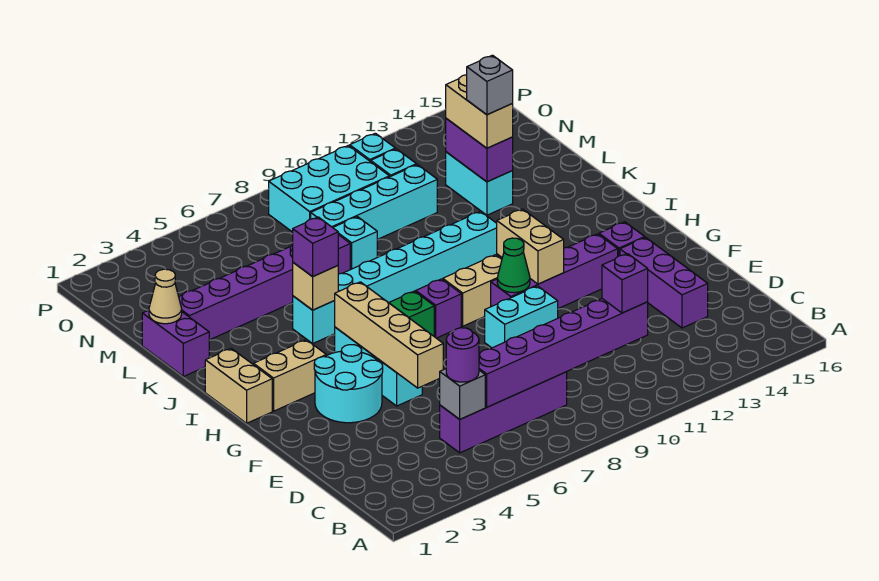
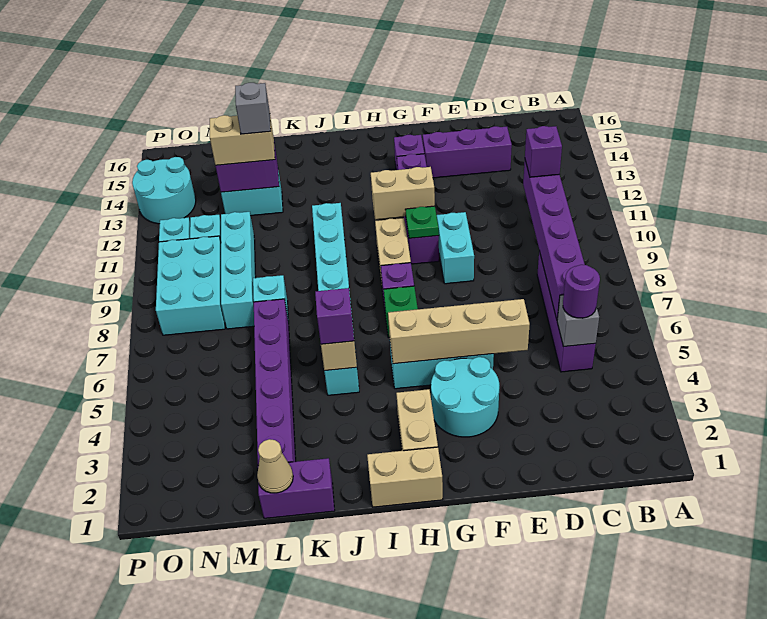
green cone G10 level 2 -> green plate G10 level 2
none -> cyan round brick O13:P14 level 1

